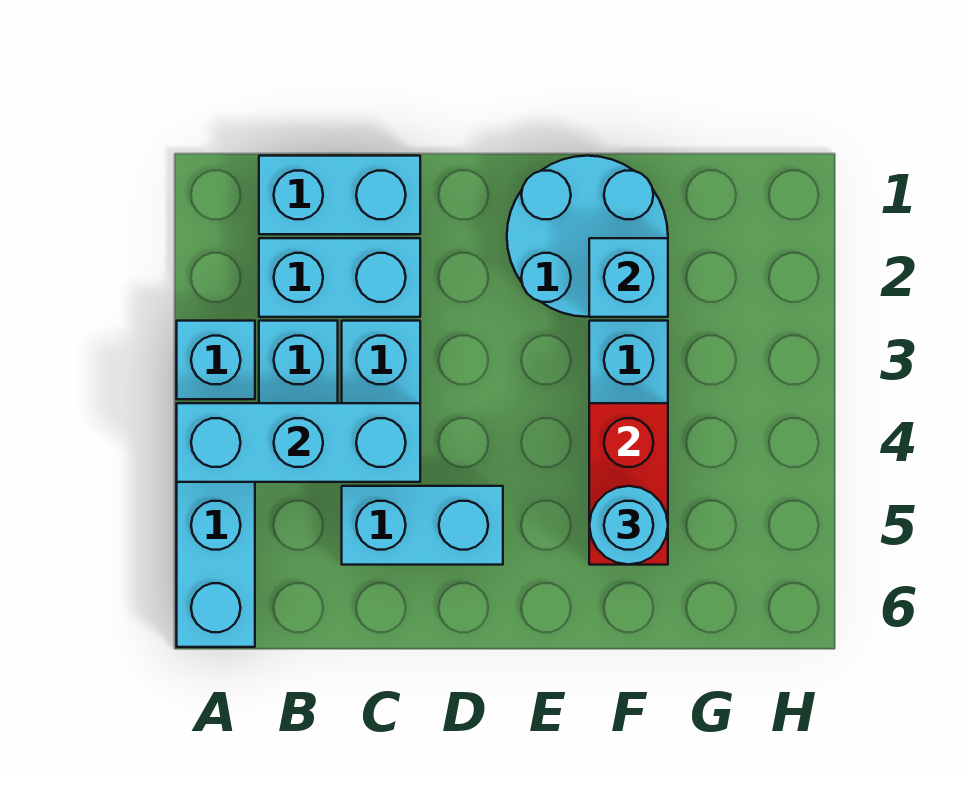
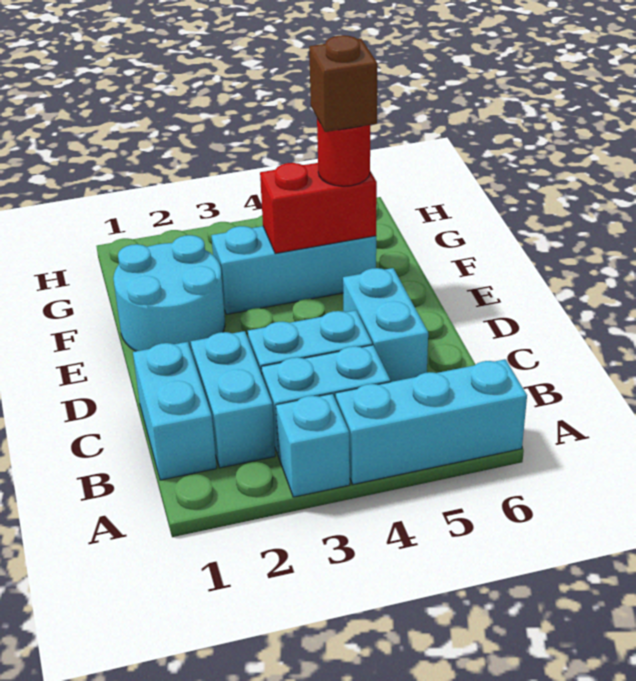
cyan brick A4:C4 level 2 -> none
cyan brick F2 level 2 -> none
cyan round brick F5 level 3 -> red round brick F5 level 3
none -> brown brick F5 level 4

